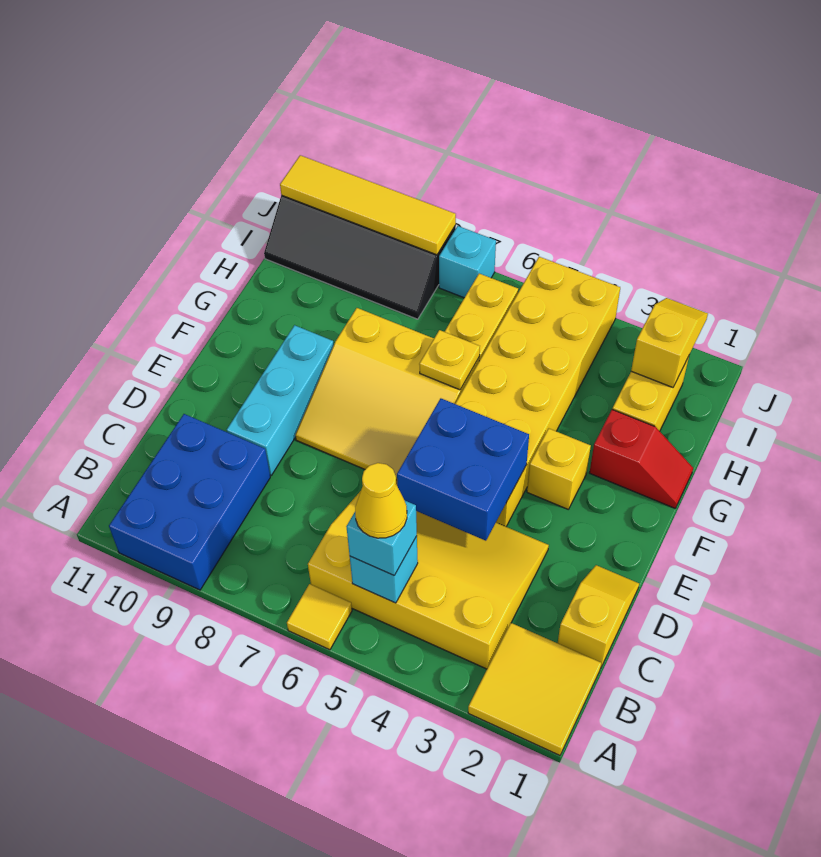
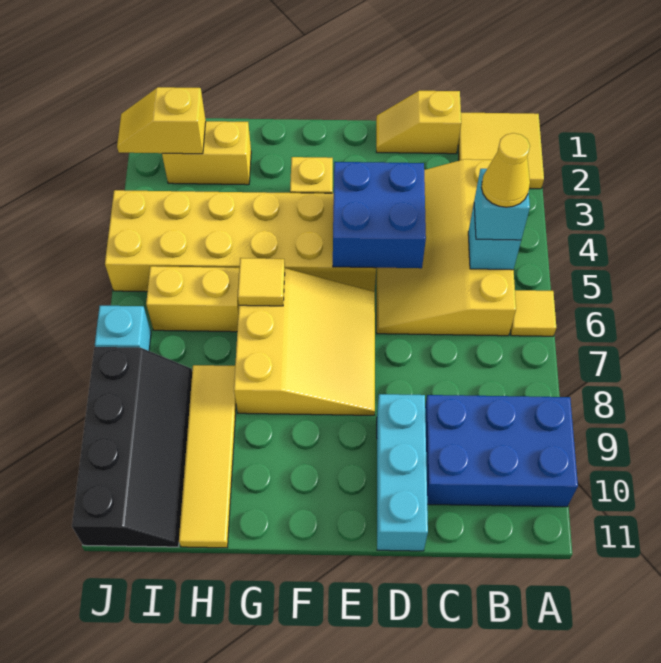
cyan brick D9:F9 level 1 -> cyan brick D9:D11 level 1
red slope G1:G2 level 1 top 2 -> none
yellow plate G6 level 2 -> yellow tile G6 level 2
yellow tile J8:J11 level 2 -> yellow tile H8:H11 level 1

